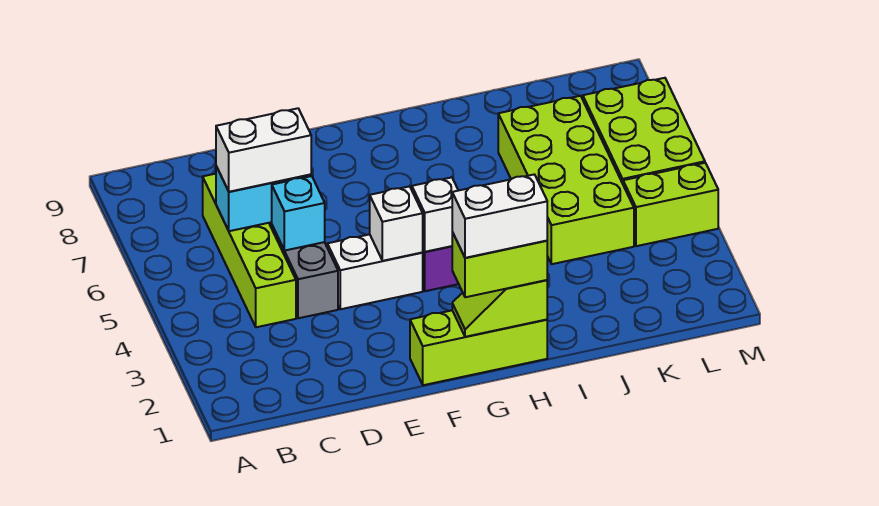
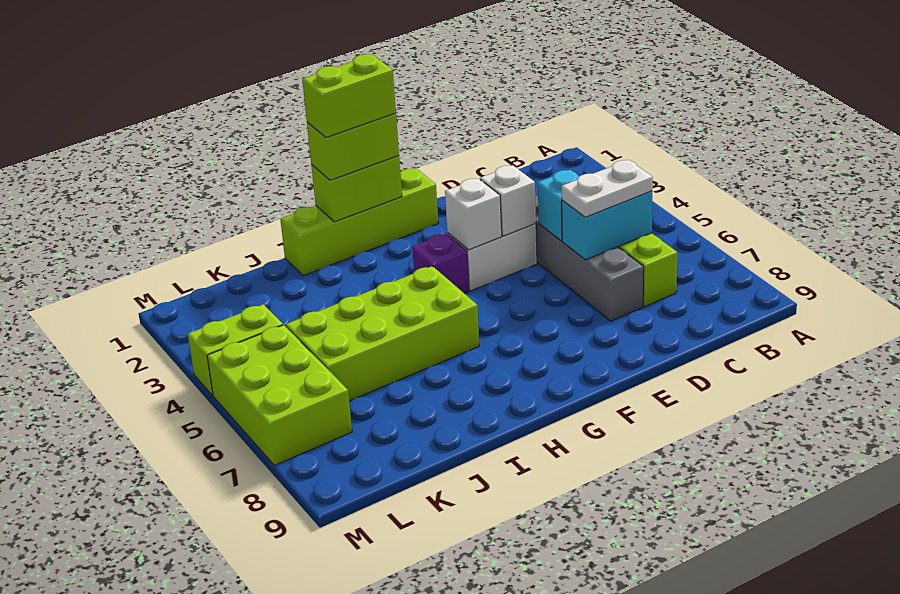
white brick C6:D6 level 3 -> white plate C6:D6 level 3
lime brick F1:H1 level 1 -> lime brick F1:I1 level 1
lime slope G1:H1 level 2 top H -> lime brick G1:H1 level 2
white brick G1:H1 level 4 -> lime brick G1:H1 level 4
white brick G4 level 2 -> white brick E4 level 2
lime brick J4:K7 level 1 -> lime brick H5:K6 level 1

